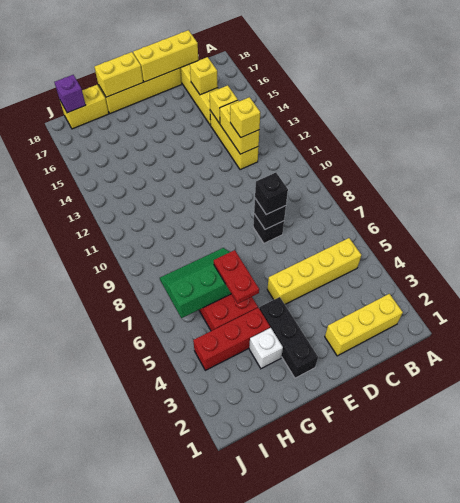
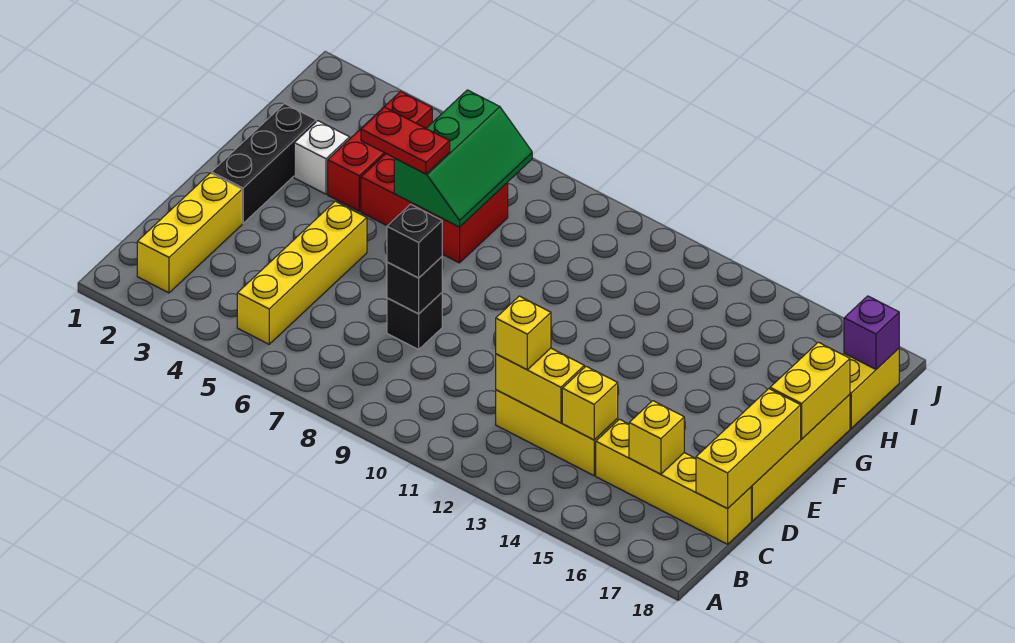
black brick F2:F4 level 1 -> black brick E2:G2 level 1

